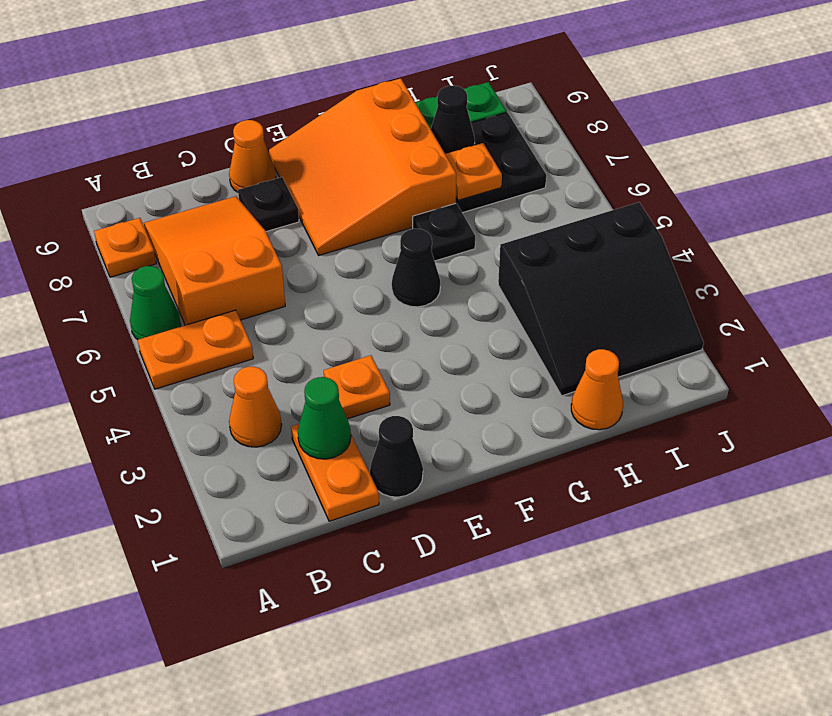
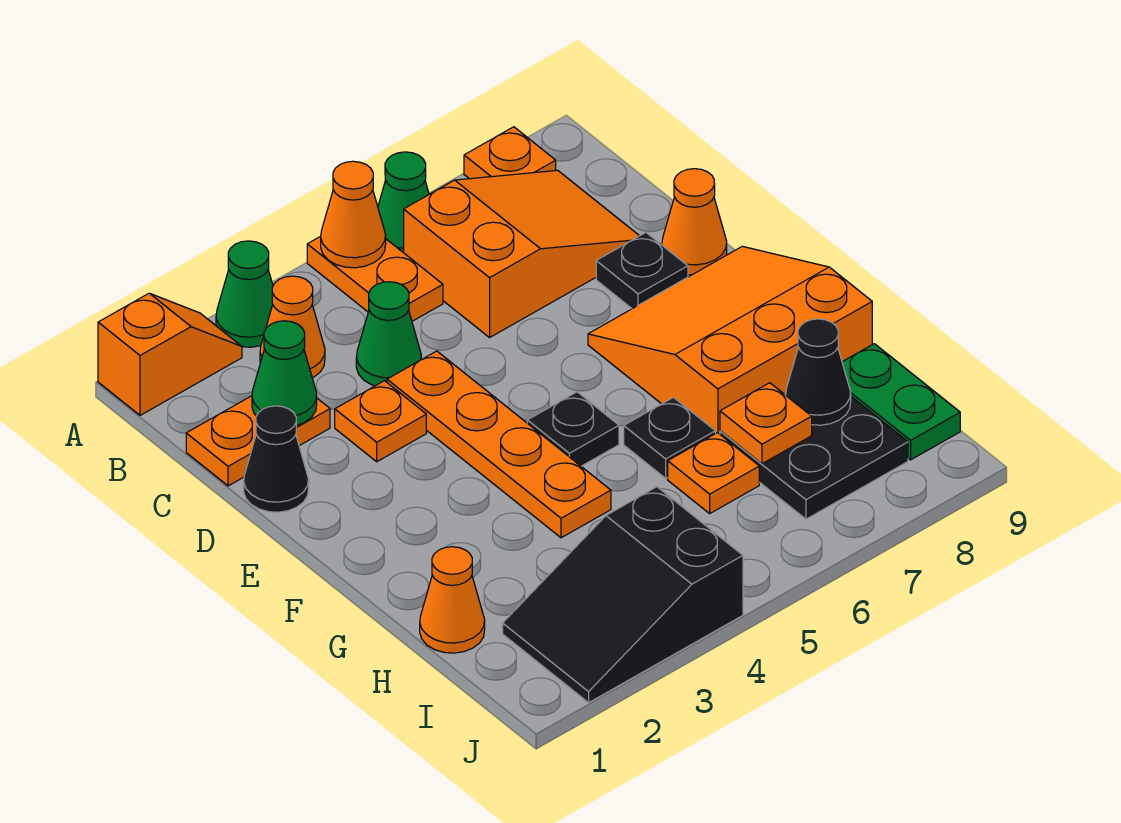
none -> orange slope A1:A2 level 1 top 1
none -> green cone A3 level 1
none -> orange cone A5 level 2
none -> green cone C4 level 1
none -> orange plate D4:G4 level 1
black cone F5 level 1 -> black plate F5 level 1
black slope H2:J4 level 1 top 4 -> black slope I2:J4 level 1 top 4
none -> orange plate H6 level 1

